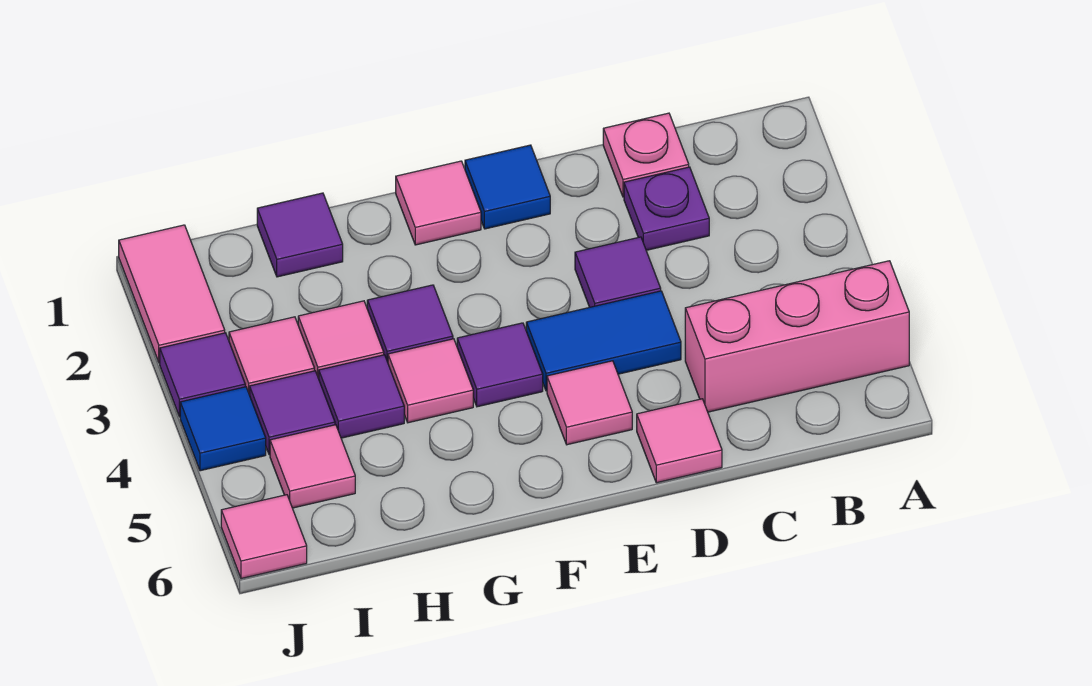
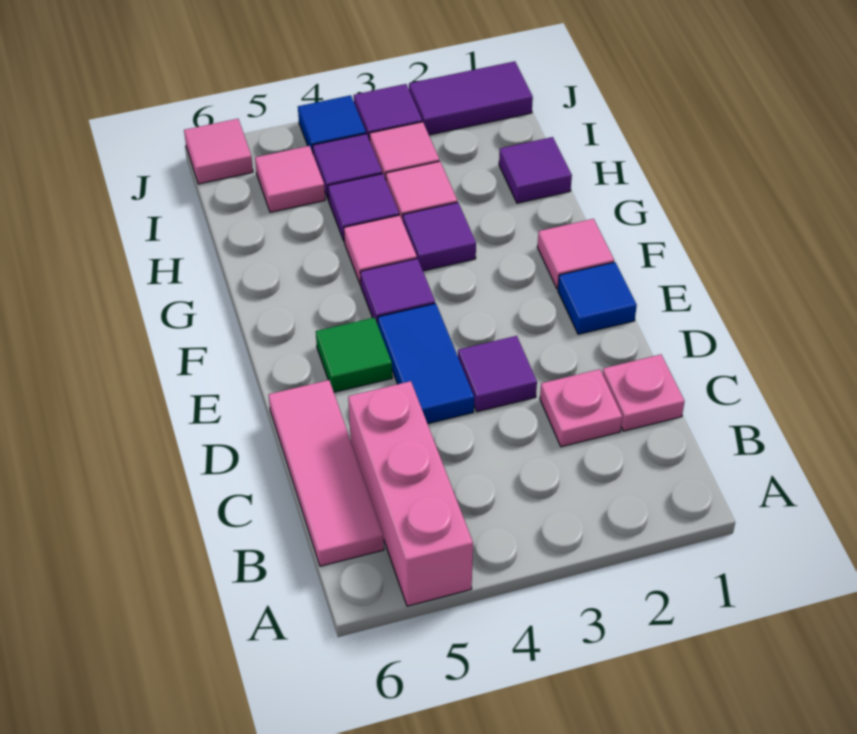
purple plate C2 level 1 -> pink plate C2 level 1
pink tile D6 level 1 -> pink tile B6:D6 level 1
pink tile E5 level 1 -> green tile E5 level 1
pink tile J1:J2 level 1 -> purple tile J1:J2 level 1

